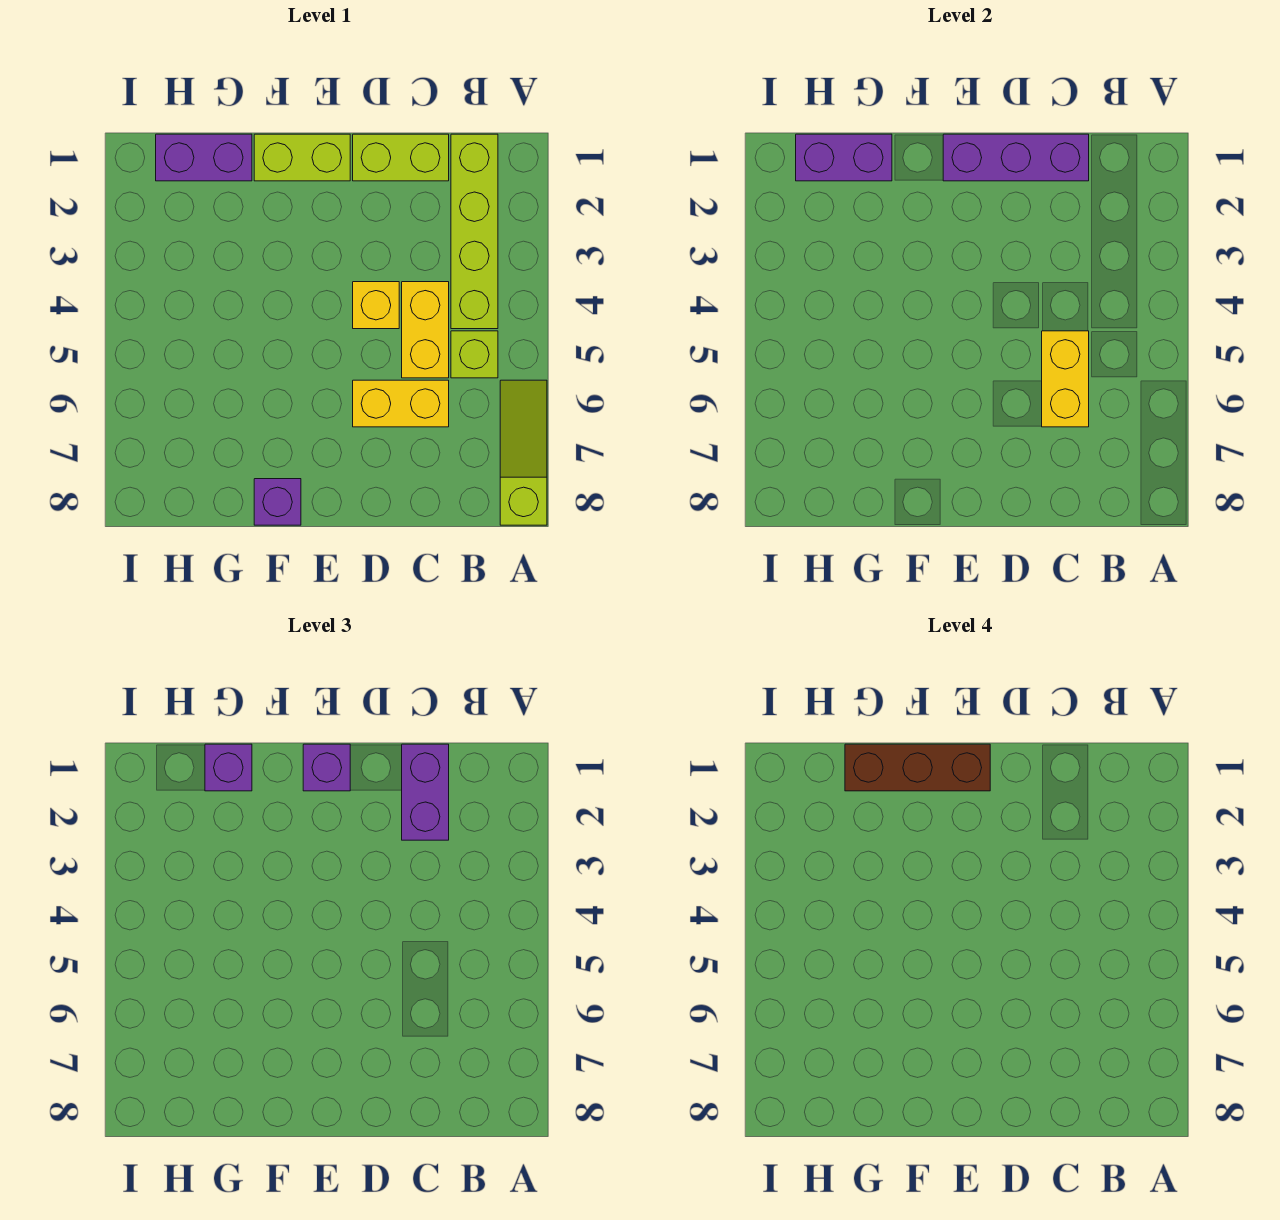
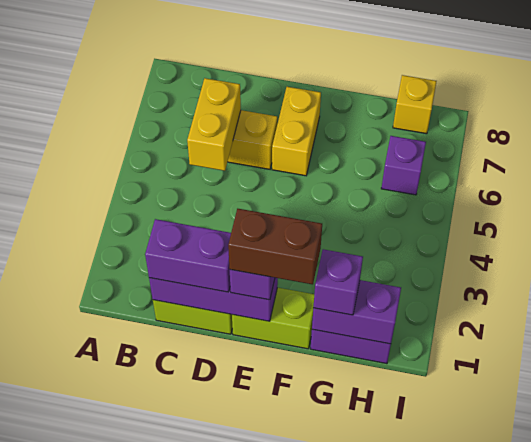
lime slope A6:A8 level 1 top 8 -> none
lime brick B1:B4 level 1 -> none
lime brick B5 level 1 -> none
purple brick C1:C2 level 3 -> purple brick C1:D1 level 3
yellow brick C4:C5 level 1 -> yellow brick E6:E7 level 1
yellow brick D4 level 1 -> yellow brick H8 level 1
brown brick E1:G1 level 4 -> brown brick E1:F1 level 4
purple brick F8 level 1 -> purple brick H6 level 1

